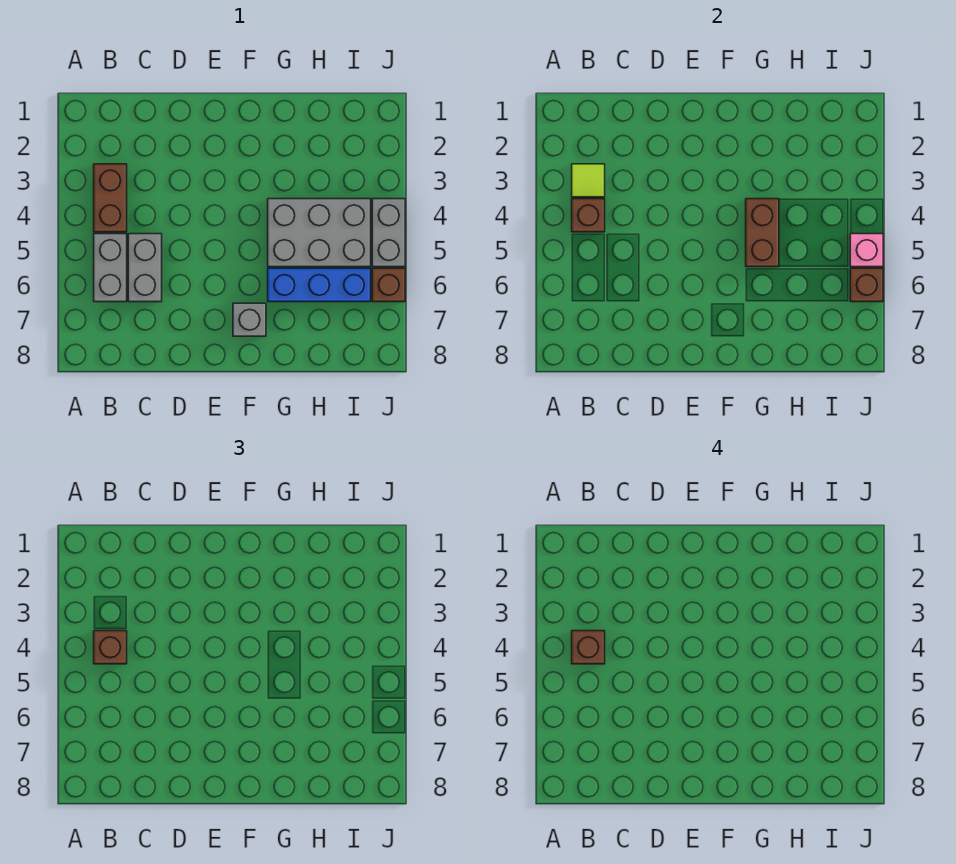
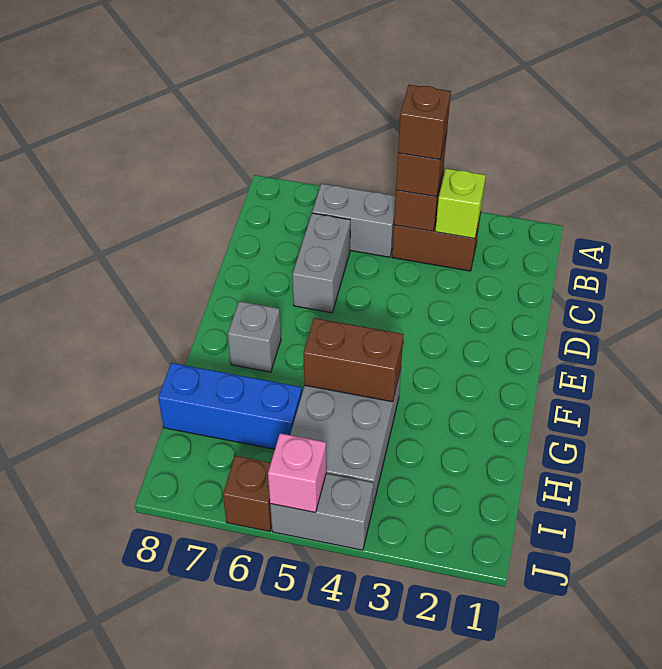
lime tile B3 level 2 -> lime brick B3 level 2
grey brick C5:C6 level 1 -> grey brick C6:D6 level 1
blue brick G6:I6 level 1 -> blue brick H6:H8 level 1
brown brick J6 level 2 -> none

